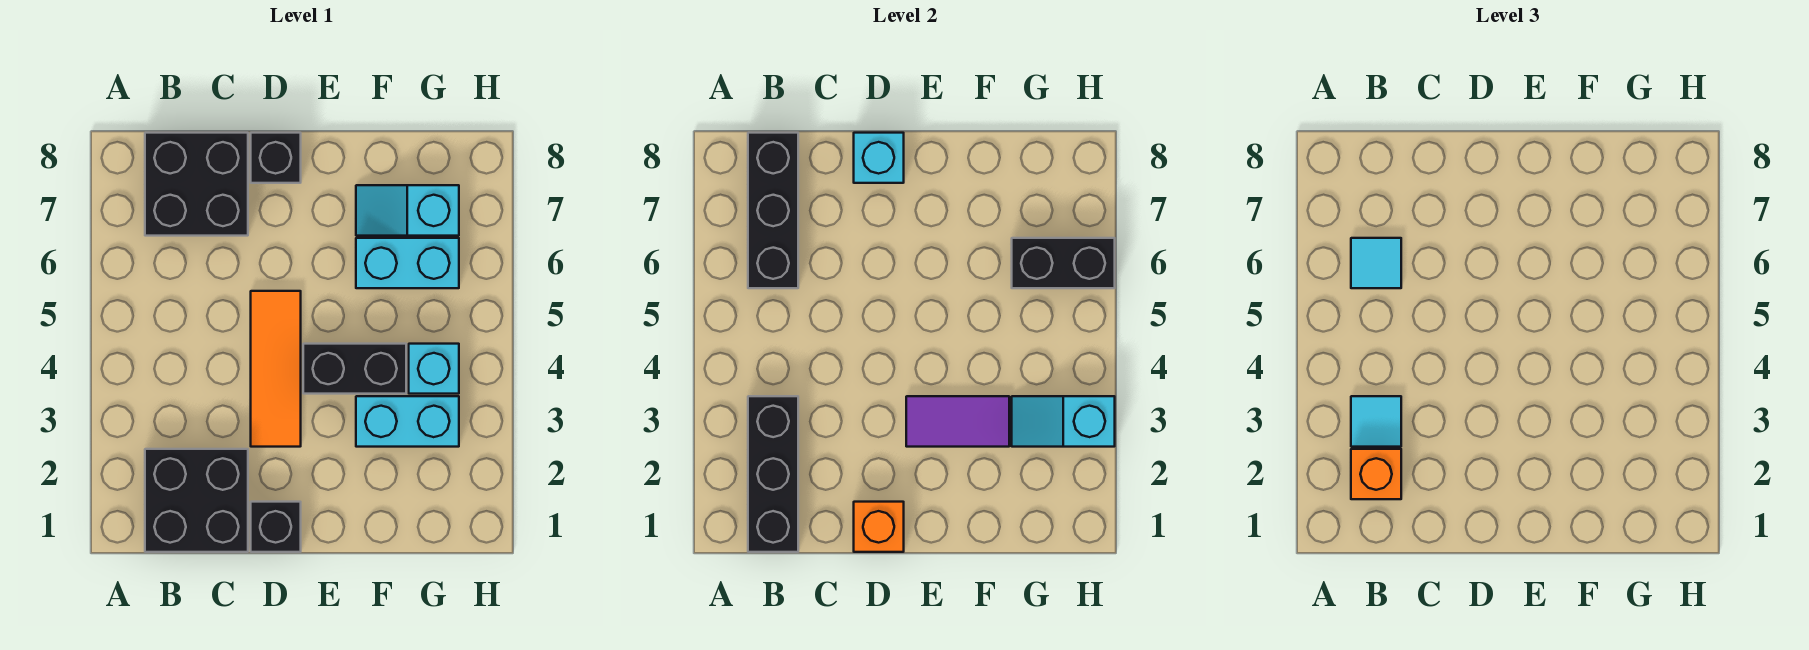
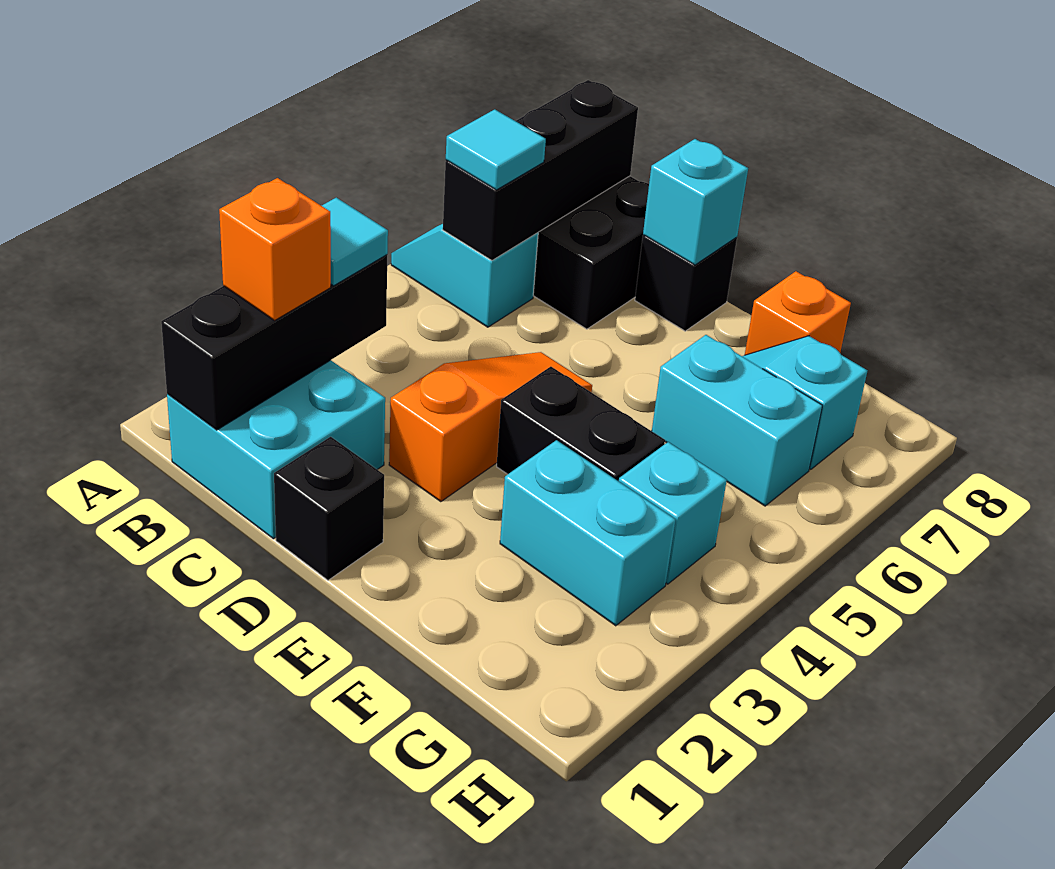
black brick B1:C2 level 1 -> cyan brick B1:C2 level 1
orange brick D1 level 2 -> orange brick F8 level 1
orange tile D3:D5 level 1 -> orange slope D3:D5 level 1 top 3
purple tile E3:F3 level 2 -> none
cyan slope G3:H3 level 2 top H -> cyan slope A6:B6 level 1 top B
black brick G6:H6 level 2 -> none

